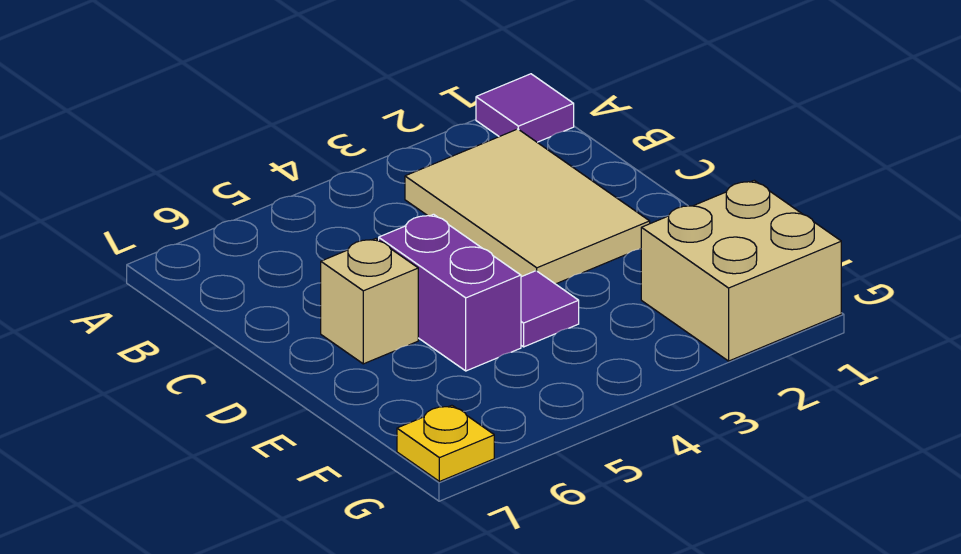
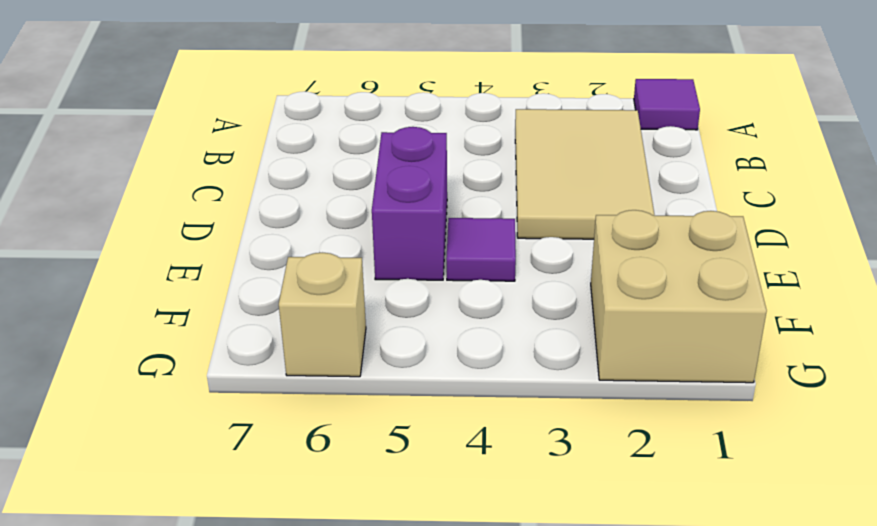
tan brick D6 level 1 -> tan brick G6 level 1
yellow plate G7 level 1 -> none

